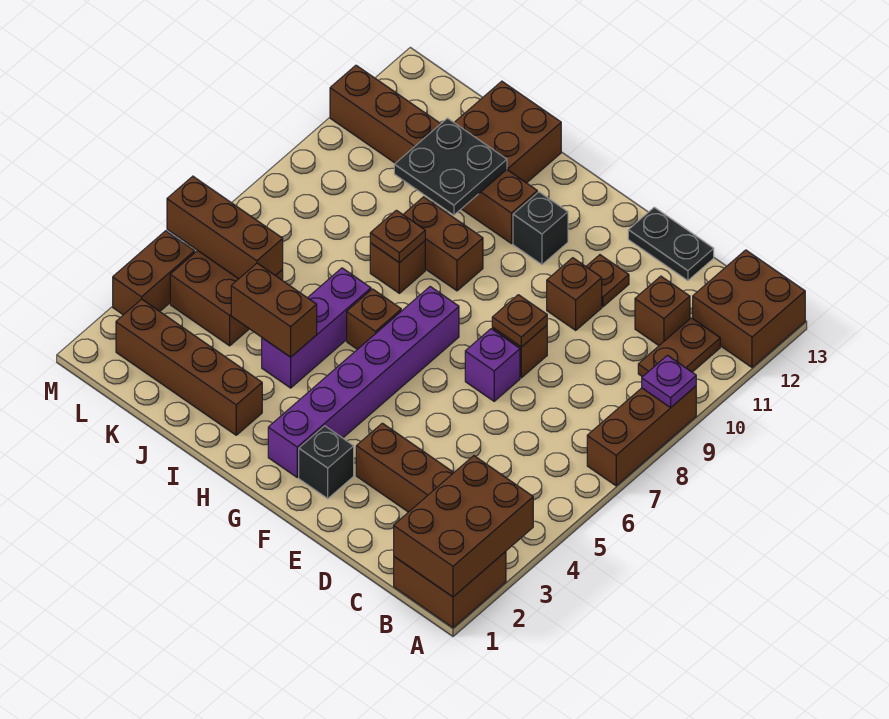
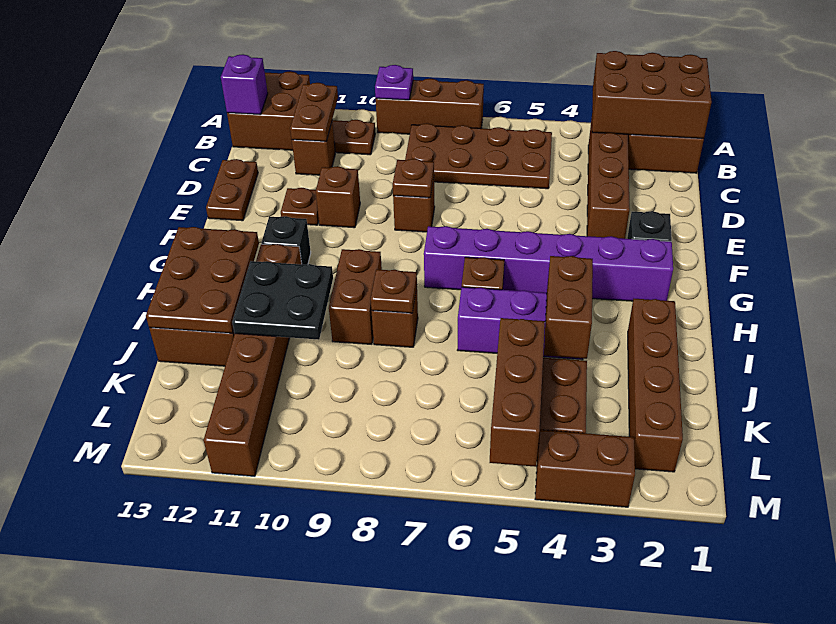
none -> brown plate B5:C8 level 1
none -> brown plate B11:C11 level 2
black plate D13:E13 level 1 -> brown plate D13:E13 level 1
purple brick E7 level 1 -> purple brick B13 level 2
none -> brown plate H12:J13 level 2

